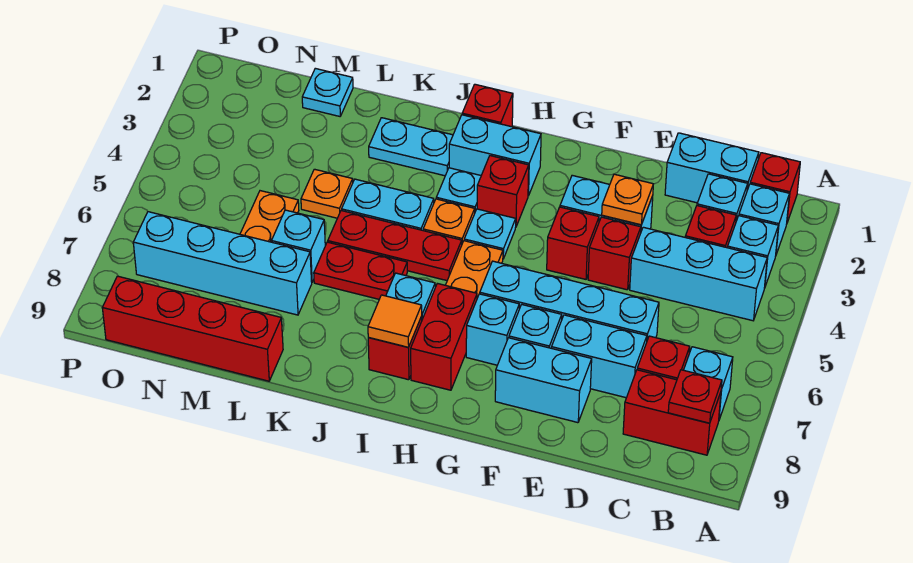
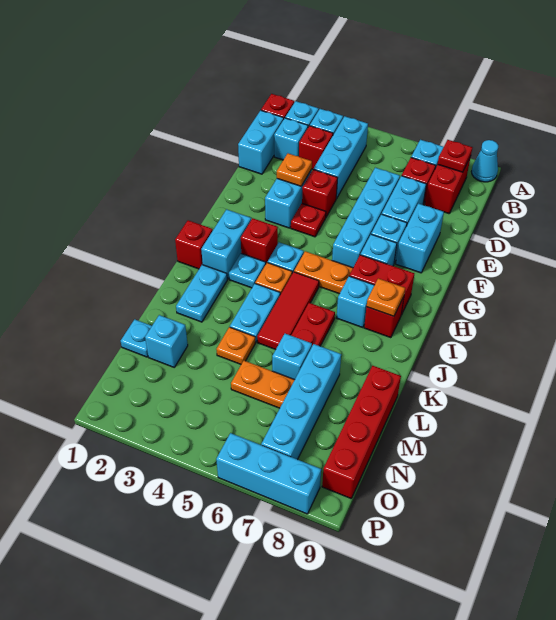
none -> cyan cone A9 level 1
red brick F4 level 1 -> red plate F4 level 1
red plate I5:K5 level 1 -> red tile I5:K5 level 1
orange tile I8 level 2 -> orange plate I8 level 2
none -> cyan brick M2 level 1
none -> cyan brick P6:P8 level 1

